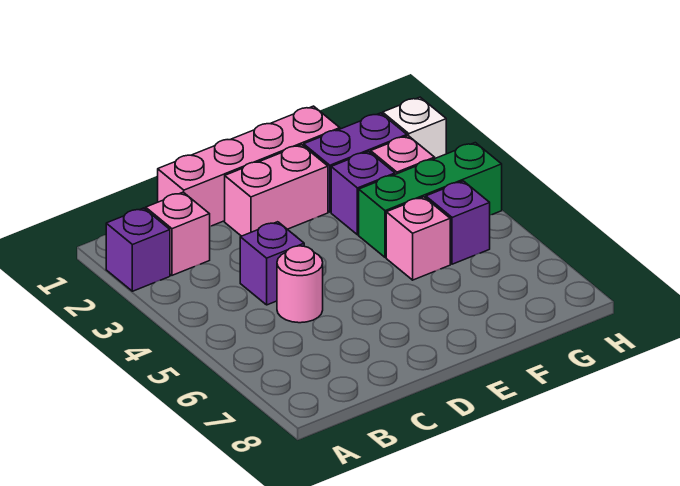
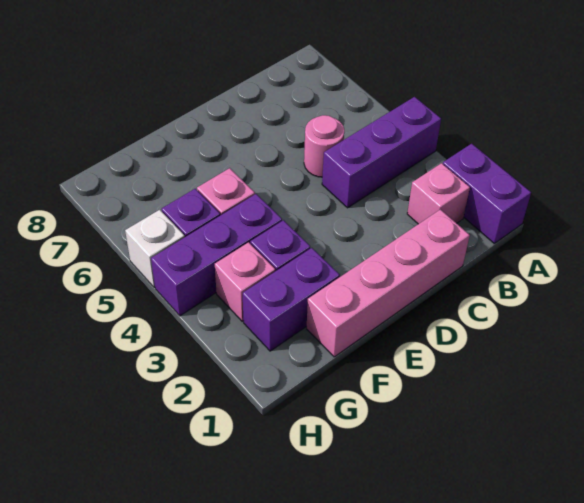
purple brick A2 level 1 -> purple brick A1:A2 level 1
purple brick C4 level 1 -> purple brick A4:C4 level 1
pink brick D2:E2 level 1 -> none
green brick F4:H4 level 1 -> purple brick F4:H4 level 1
white brick H2 level 1 -> white brick H5 level 1

